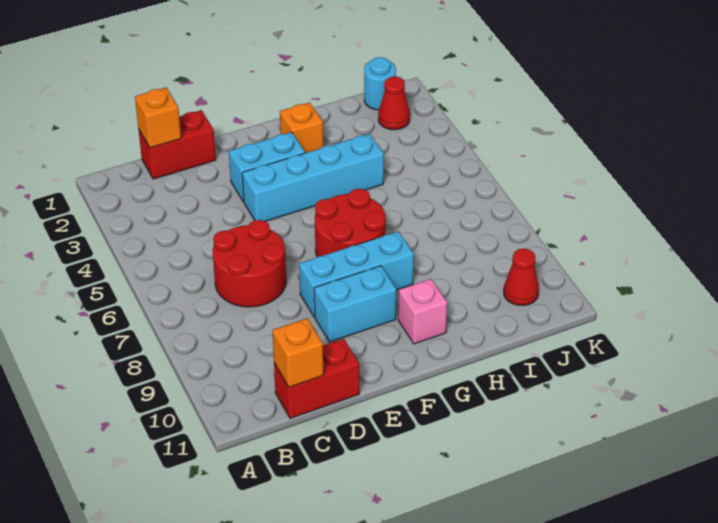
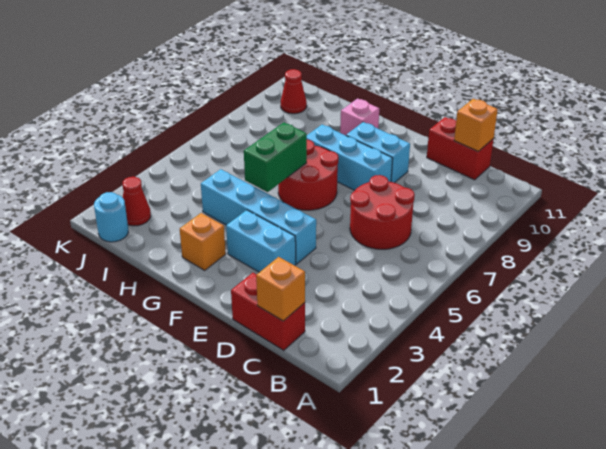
none -> green brick G5:G6 level 2

